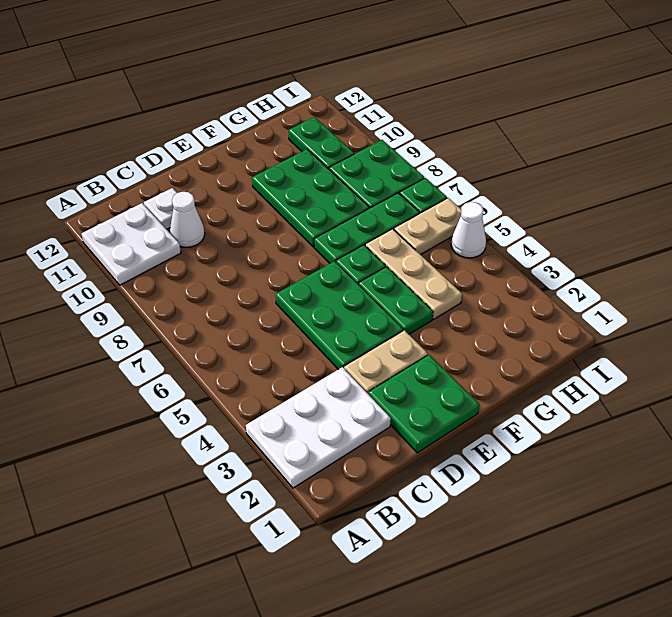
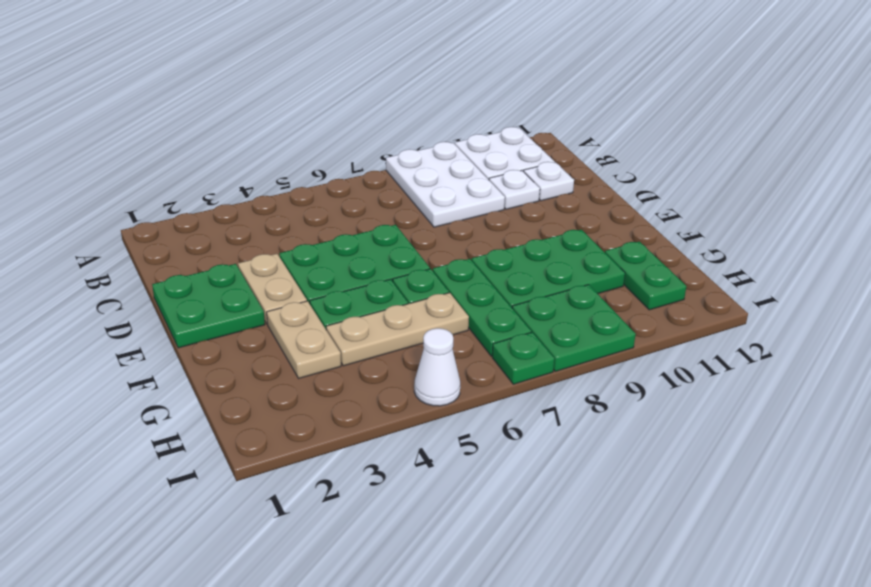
white plate A2:C3 level 1 -> white plate A8:C9 level 1
white cone C10 level 1 -> white plate C10 level 1
tan plate H6:I6 level 1 -> tan plate F3:G3 level 1
green plate H10:H11 level 1 -> green plate G11:H11 level 1

